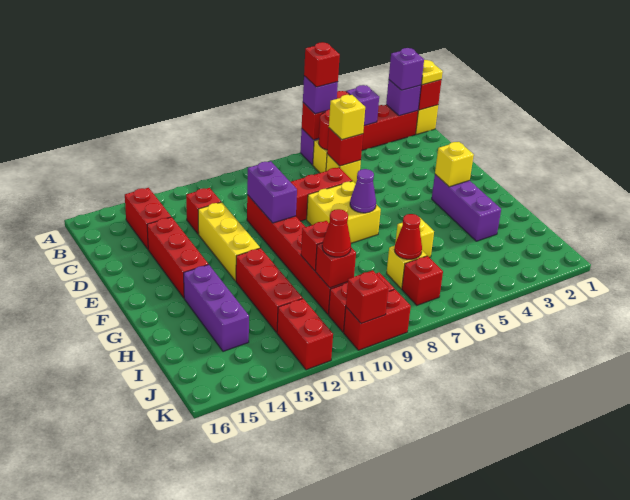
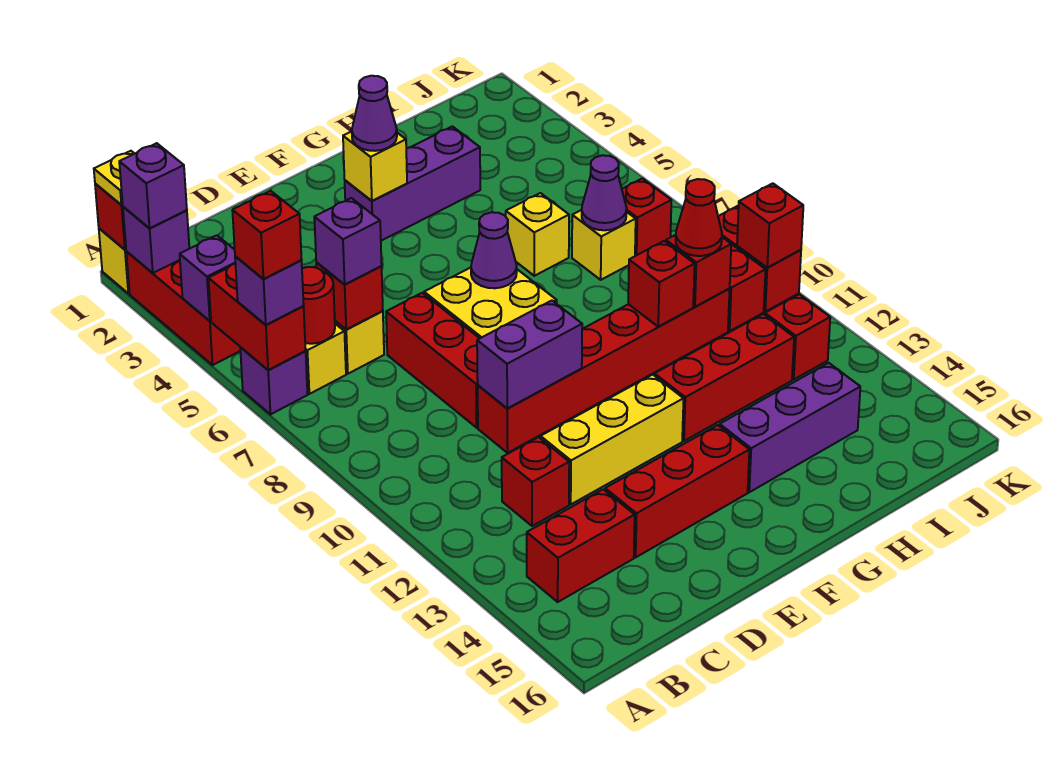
yellow brick C6 level 3 -> purple brick C6 level 3
none -> purple cone F3 level 3
red cone I7 level 2 -> purple cone I7 level 2
red brick J12:K12 level 1 -> red brick J12 level 1

